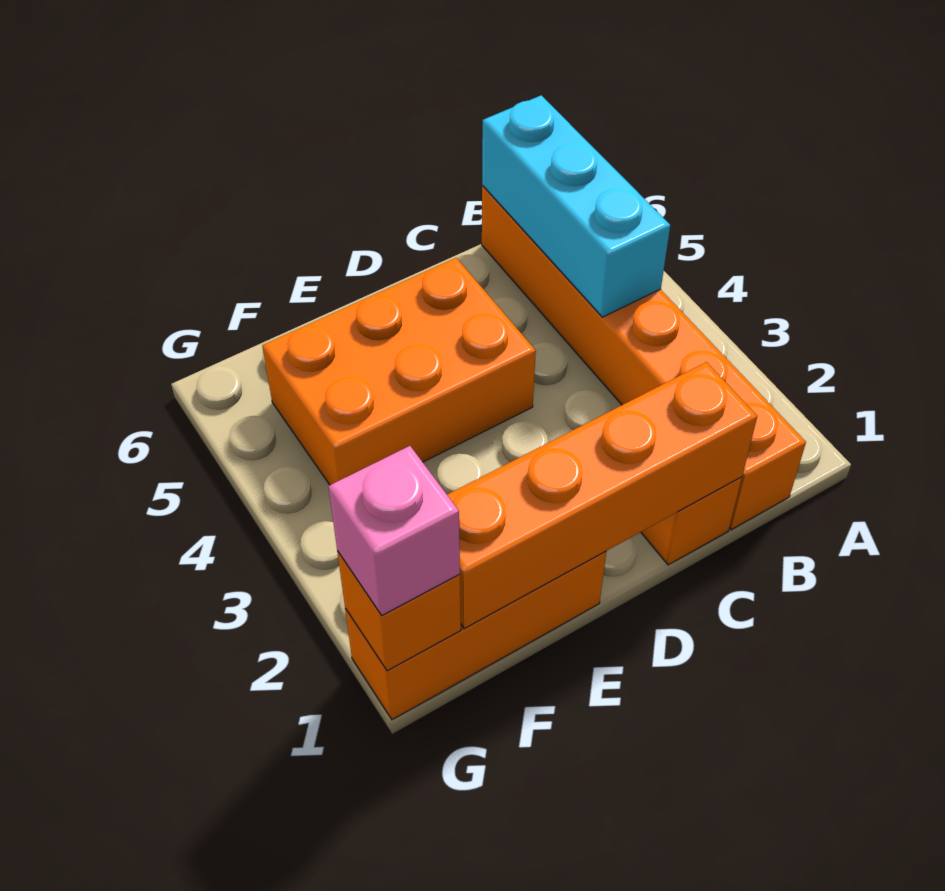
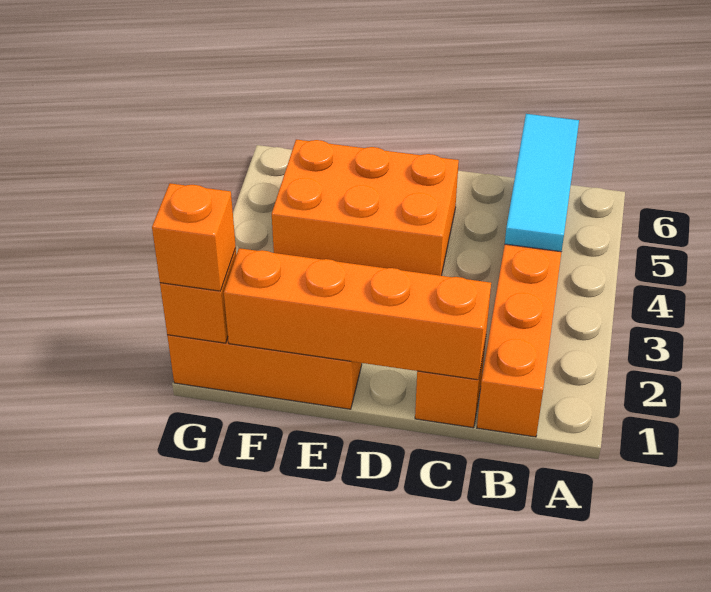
cyan brick B4:B6 level 2 -> cyan tile B4:B6 level 2
pink brick G1 level 3 -> orange brick G1 level 3

